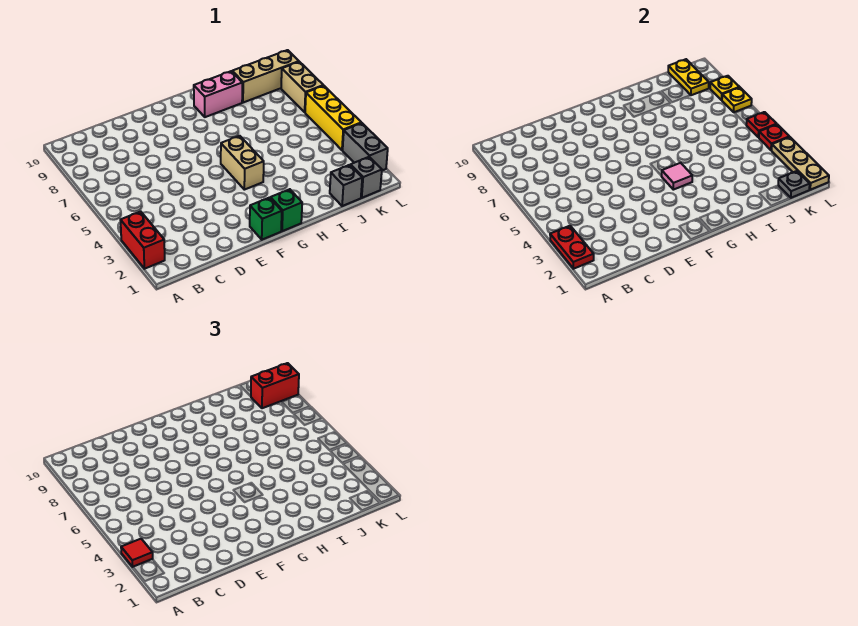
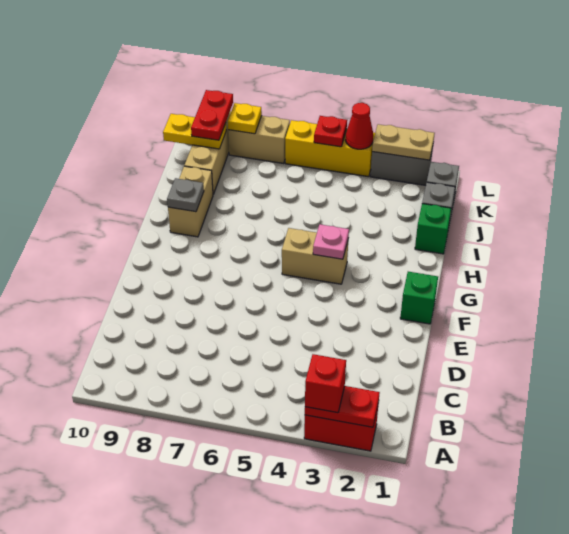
red tile A3 level 3 -> red brick A3 level 3
green brick G1 level 1 -> green brick I1 level 1
pink tile G4 level 2 -> pink plate G4 level 2
pink brick H9:I9 level 1 -> tan brick H9:I9 level 1
grey plate K1 level 2 -> grey plate H9 level 2
red brick K9:L9 level 3 -> red plate K9:L9 level 3
tan plate L1:L3 level 2 -> tan plate L2:L3 level 2
red plate L4 level 2 -> red cone L4 level 2
yellow plate L7 level 2 -> none

